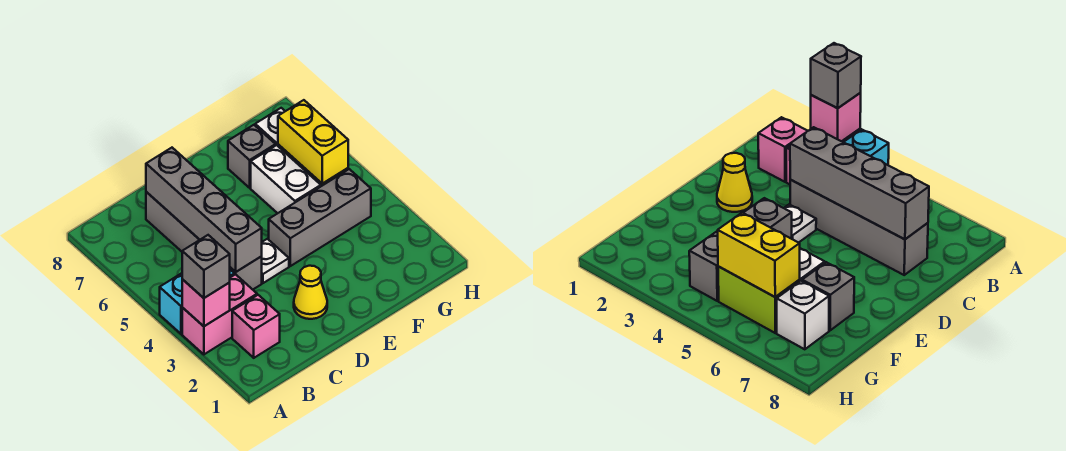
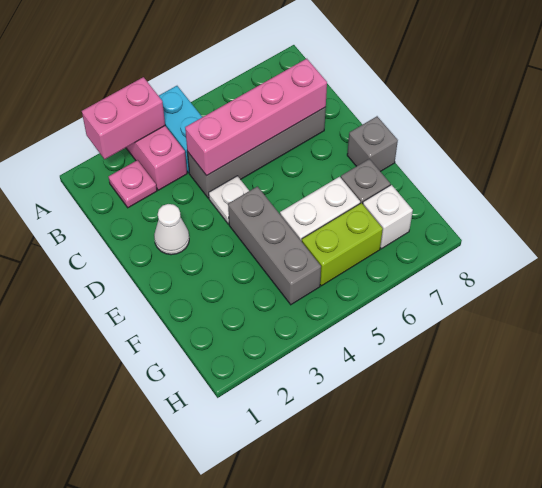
pink brick A3 level 2 -> pink brick A2:A3 level 2
grey brick A3 level 3 -> grey brick E8 level 1
pink brick B2 level 1 -> pink plate B2 level 1
grey brick C4:C7 level 2 -> pink brick C4:C7 level 2
yellow cone D2 level 1 -> white cone D2 level 1
yellow brick G5:G6 level 2 -> none

